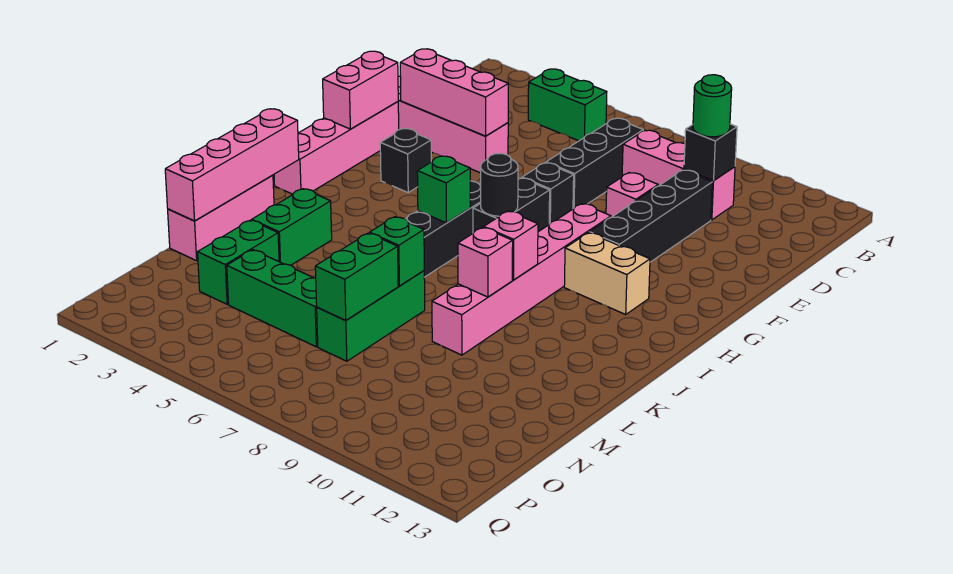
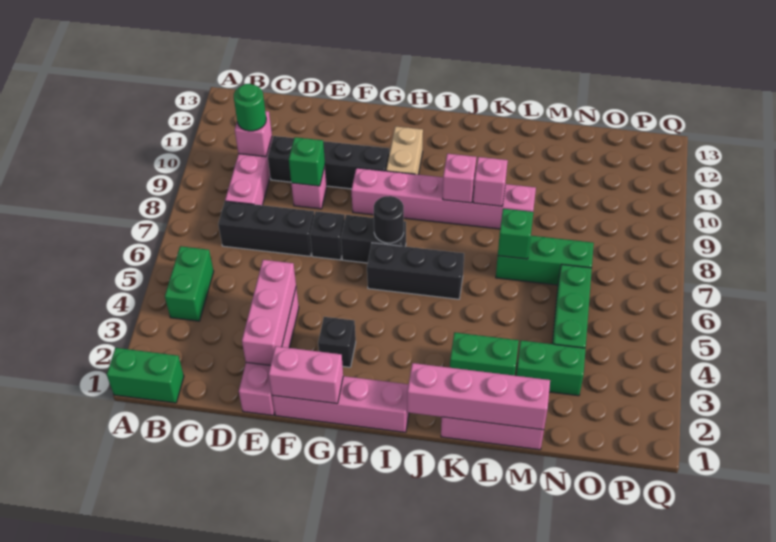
black brick C10 level 2 -> pink brick C10 level 2
green brick I6 level 2 -> green brick E9 level 2
green brick M7:N7 level 2 -> green brick A1:B1 level 1

